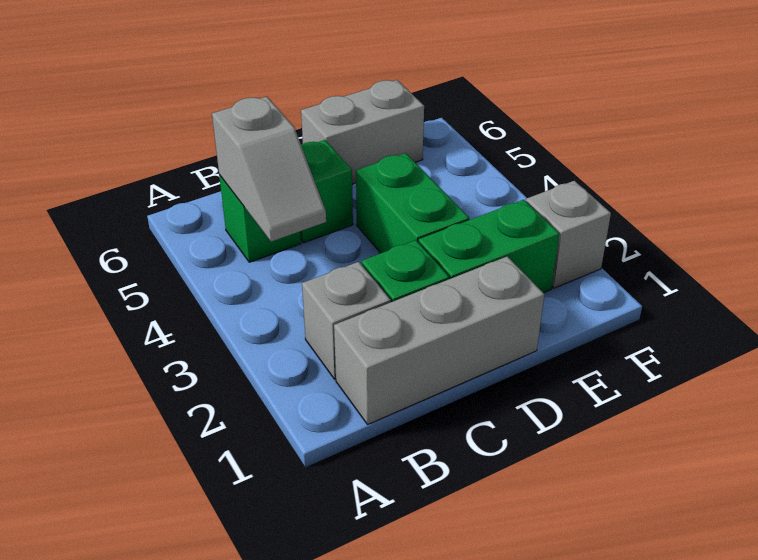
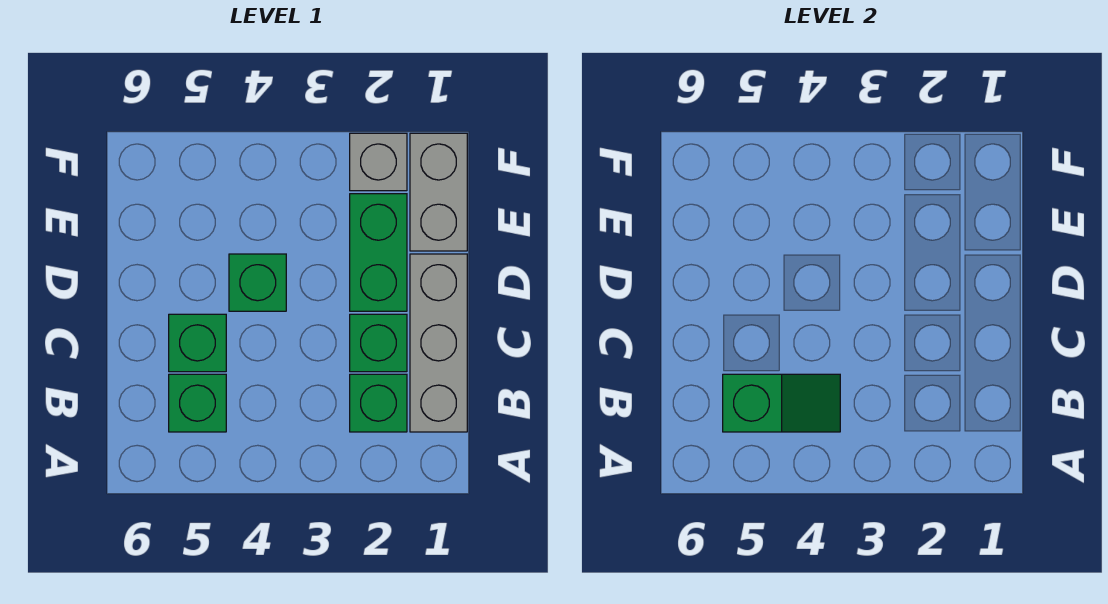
grey brick B2 level 1 -> green brick B2 level 1
grey slope B4:B5 level 2 top 5 -> green slope B4:B5 level 2 top 5
green brick D3:D4 level 1 -> green brick D4 level 1
grey brick D6:E6 level 1 -> grey brick E1:F1 level 1

